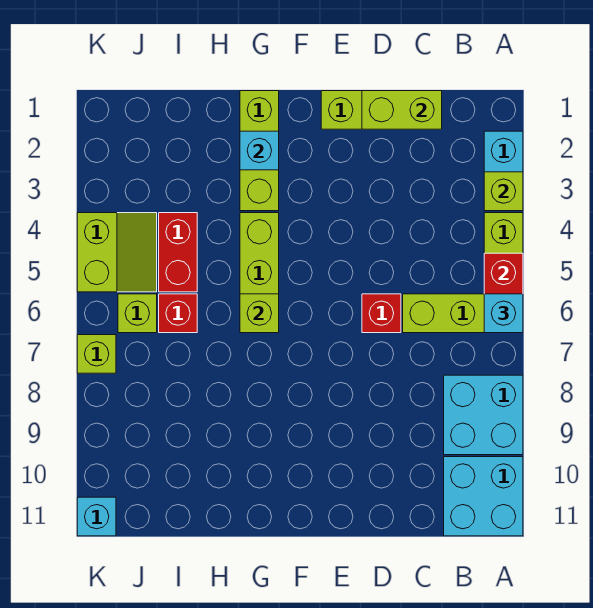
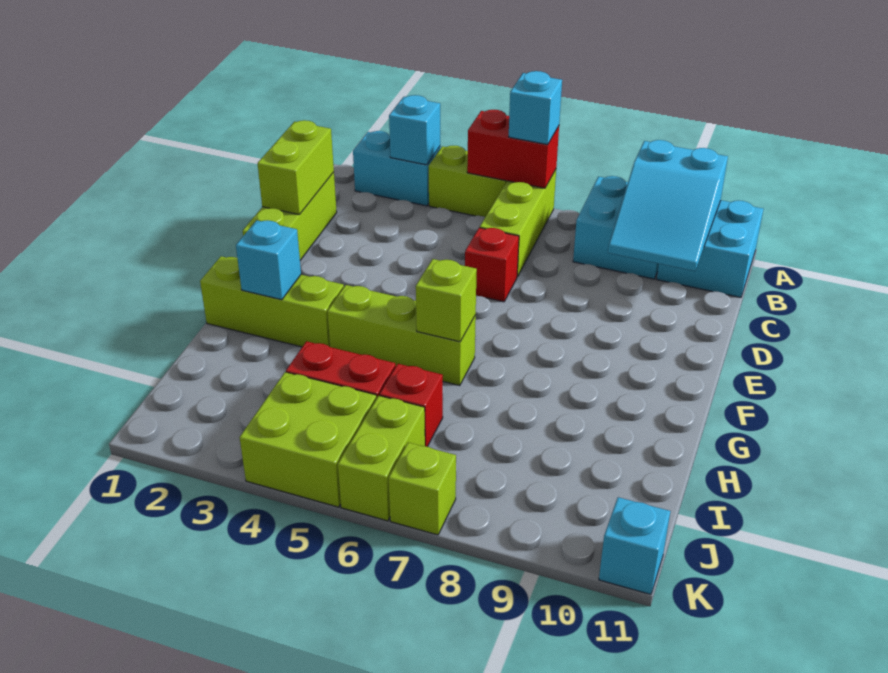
lime brick A3 level 2 -> cyan brick A3 level 2
none -> cyan slope A9:C10 level 2 top A
lime slope J4:K5 level 1 top K -> lime brick J4:K5 level 1
lime brick J6 level 1 -> lime brick J6:K6 level 1

